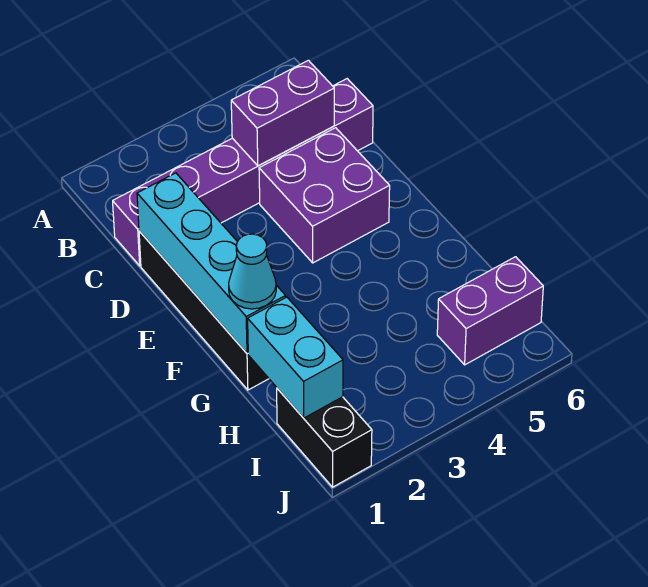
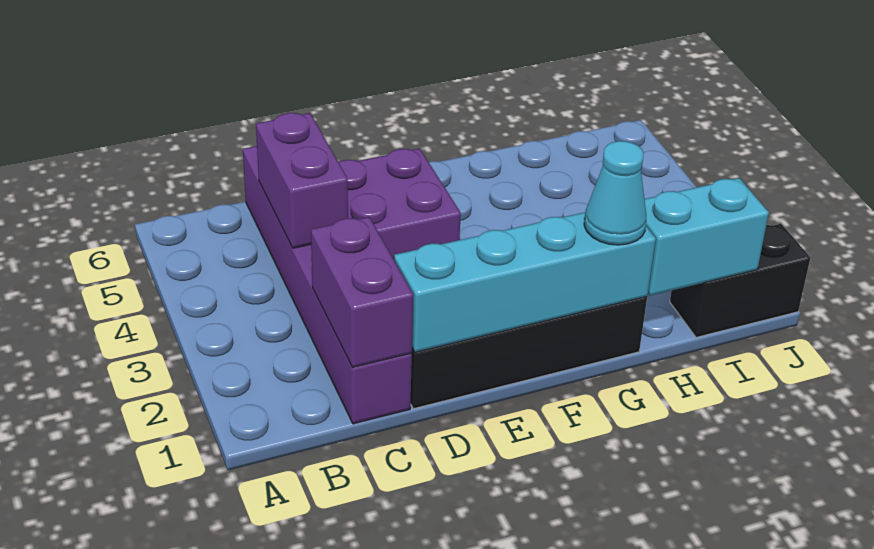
purple brick I5:I6 level 1 -> purple brick C1:C2 level 2

